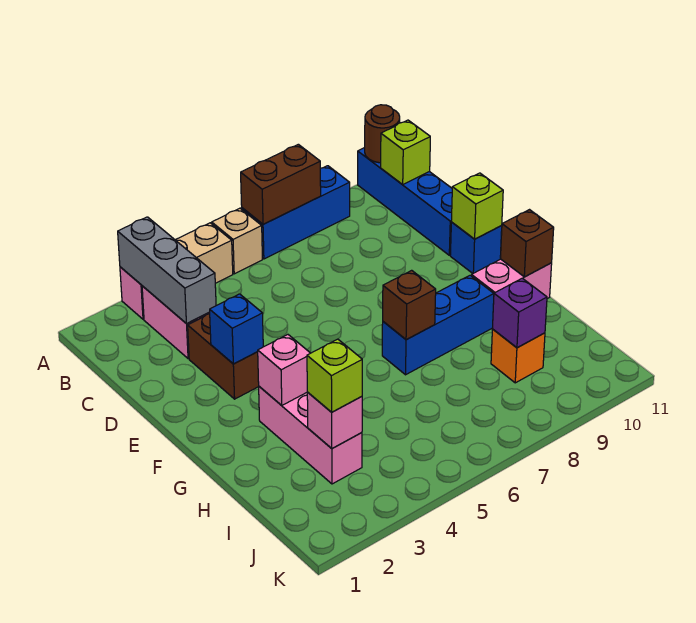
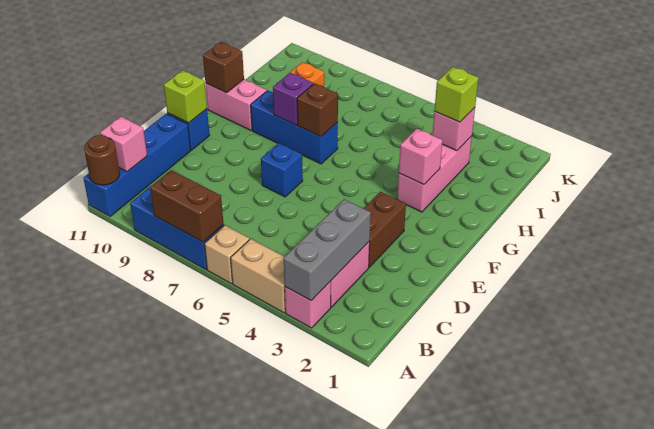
lime brick B11 level 2 -> pink brick B11 level 2
blue brick E3 level 2 -> blue brick E7 level 1
purple brick I9 level 2 -> purple brick G8 level 2

